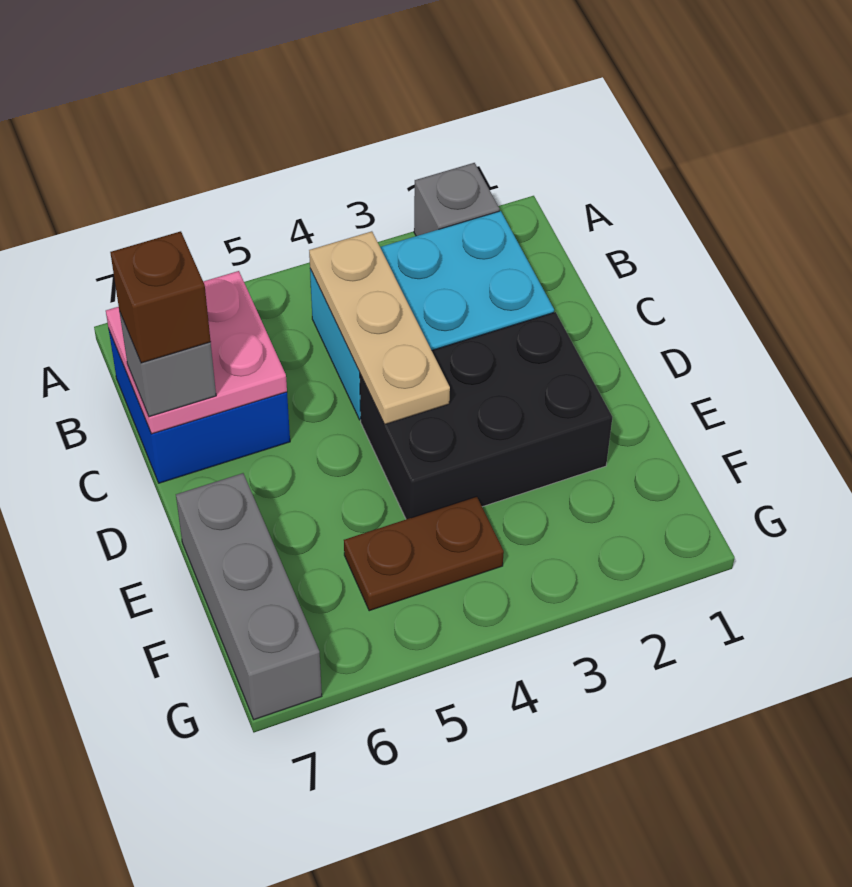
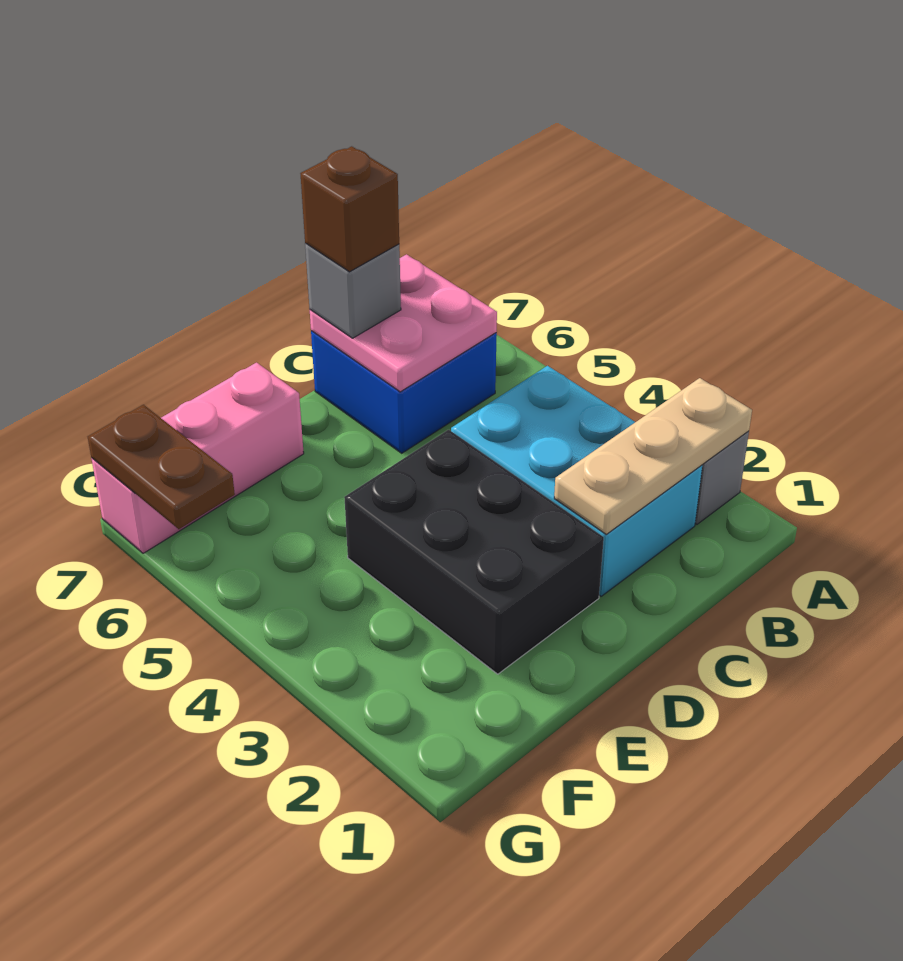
tan plate B4:D4 level 2 -> tan plate A2:C2 level 2
grey brick E7:G7 level 1 -> pink brick E7:G7 level 1
brown plate F4:F5 level 1 -> brown plate G6:G7 level 2

